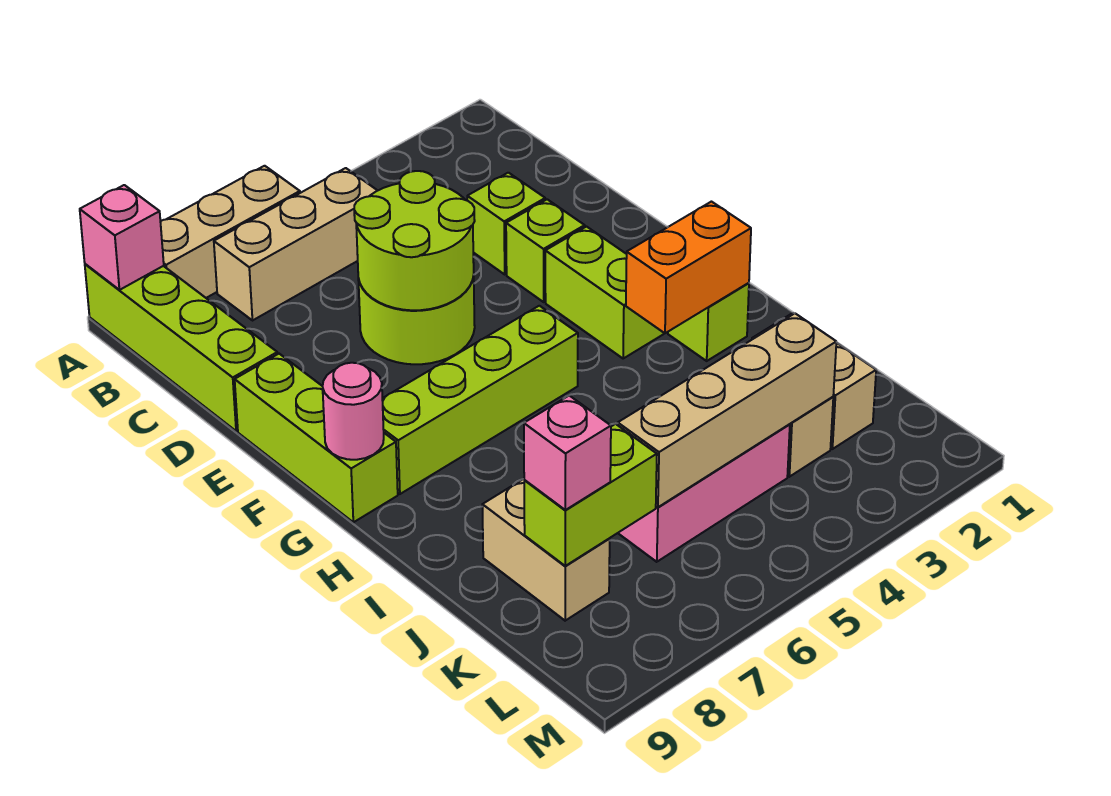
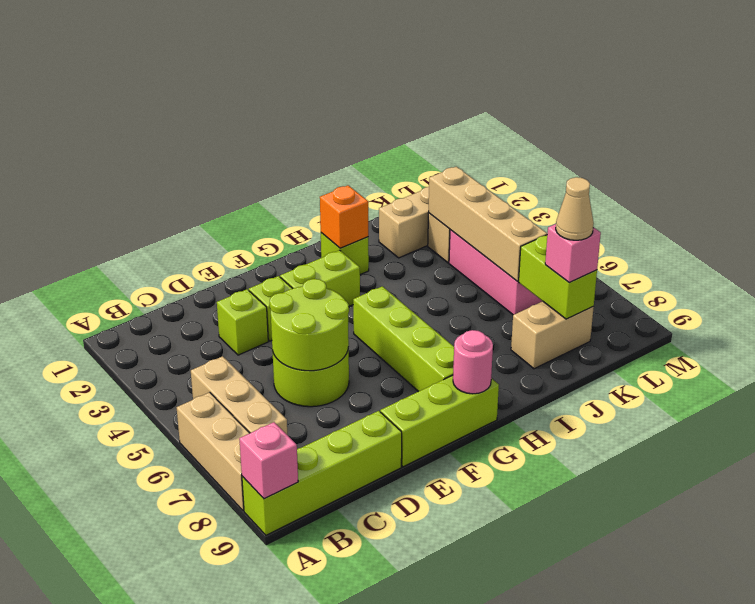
orange brick H2:H3 level 2 -> orange brick H2 level 2
none -> tan cone K8 level 4

